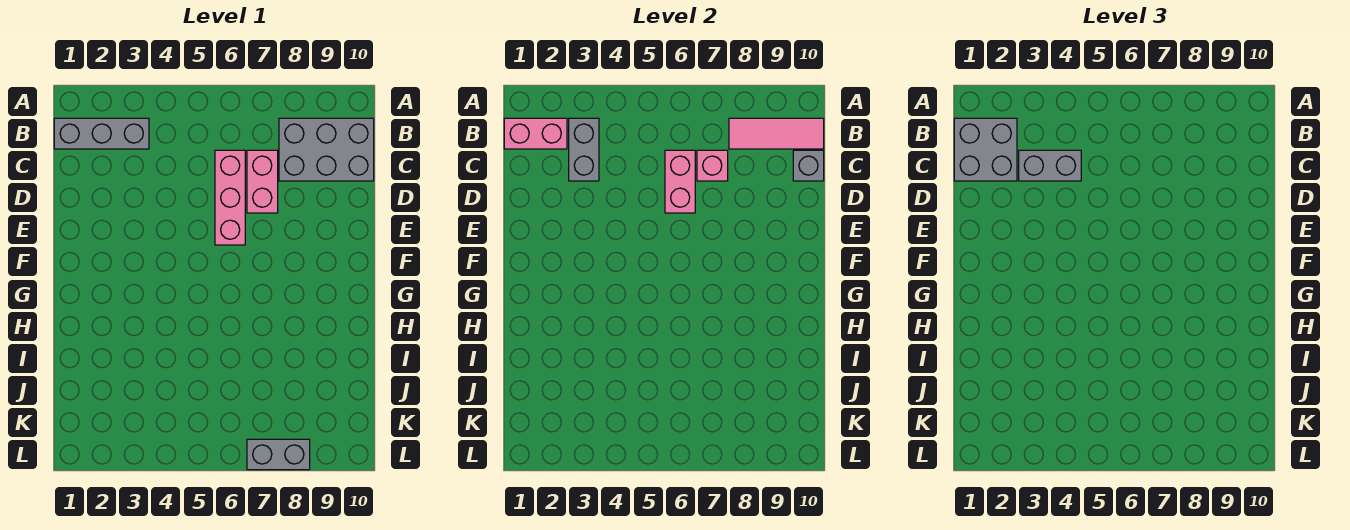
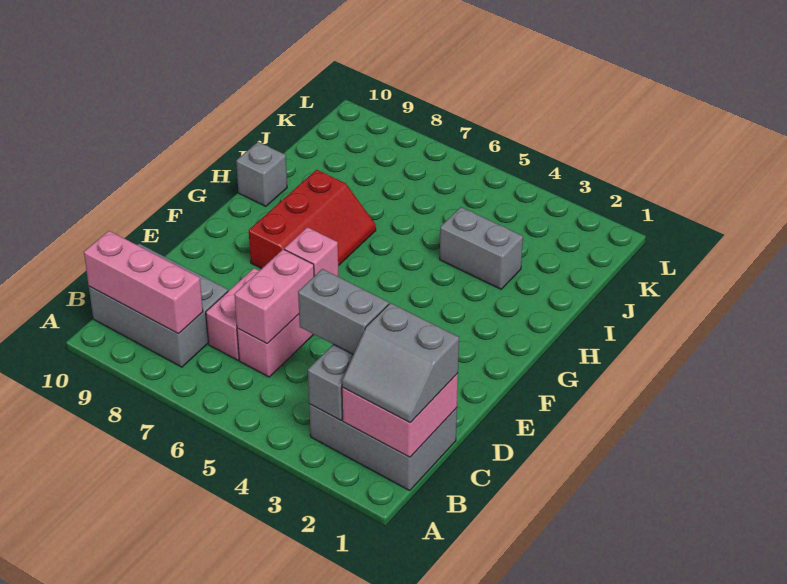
grey brick B1:B3 level 1 -> grey brick B1:C3 level 1
pink brick B1:B2 level 2 -> pink brick B1:C2 level 2
grey brick B1:C2 level 3 -> grey slope B1:C2 level 3 top C
pink tile B8:B10 level 2 -> pink brick B8:B10 level 2
pink brick C7 level 2 -> pink brick E6 level 2
grey brick C10 level 2 -> grey brick H10 level 1
none -> red slope F7:H8 level 1 top 8
grey brick L7:L8 level 1 -> grey brick I3:I4 level 1

